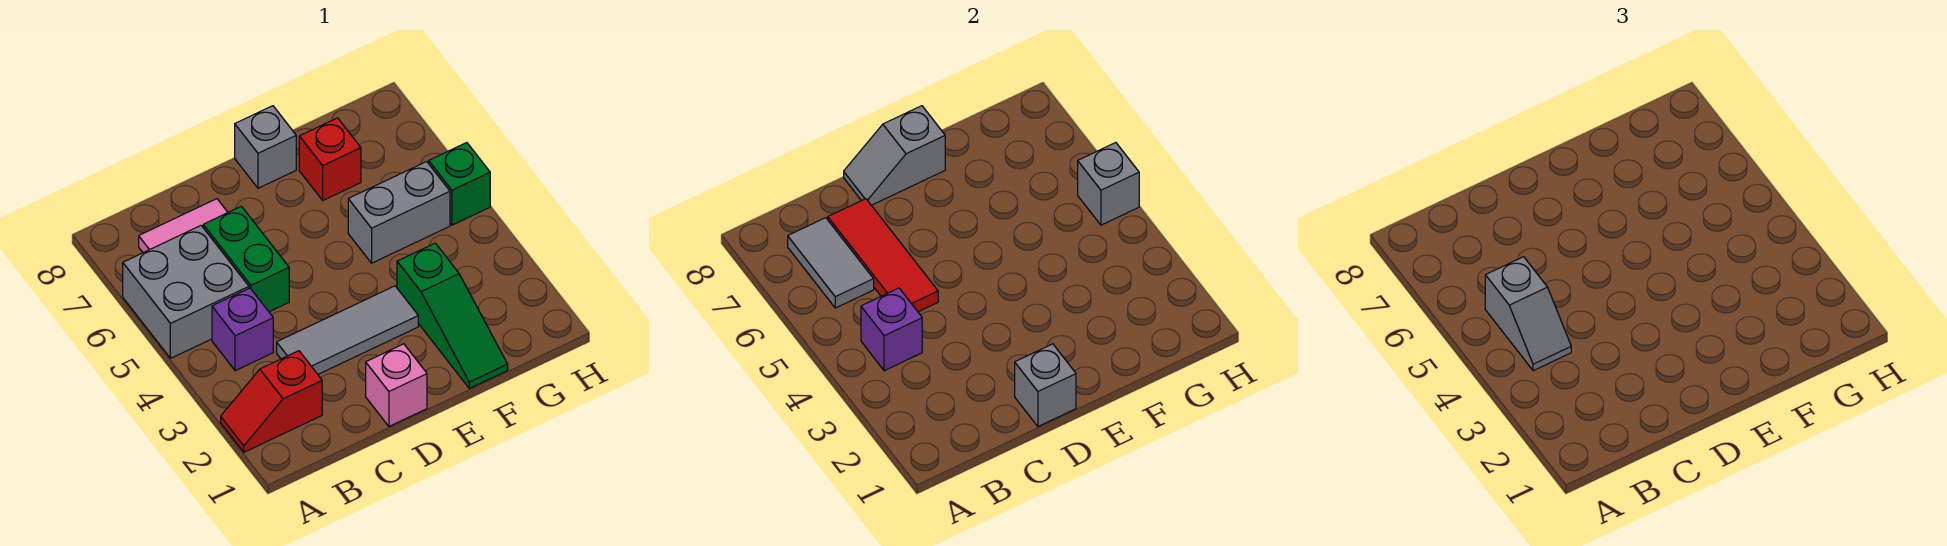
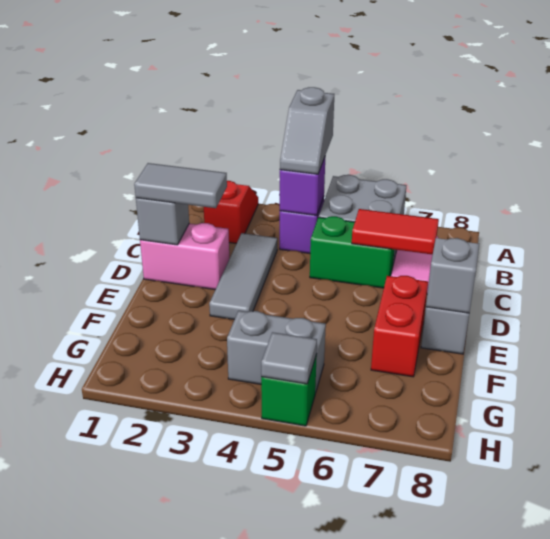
grey slope B4:B5 level 3 top 5 -> grey slope A4:B4 level 3 top A
grey tile B6:B7 level 2 -> grey tile D1:D2 level 3
red tile C5:C7 level 2 -> red tile C6:C7 level 2
pink brick D1 level 1 -> pink brick D1:D2 level 1
green slope F1:F3 level 1 top 3 -> none
grey brick F5:G5 level 1 -> grey brick G4:G5 level 1
red brick F7 level 1 -> red brick E7:F7 level 1
grey brick H5 level 2 -> grey tile H5 level 2

